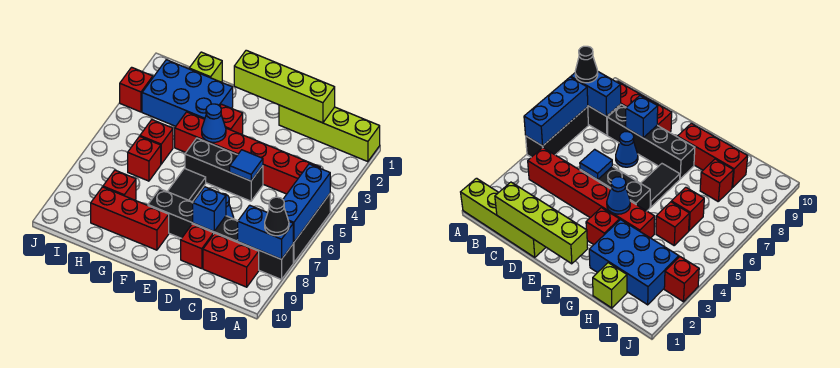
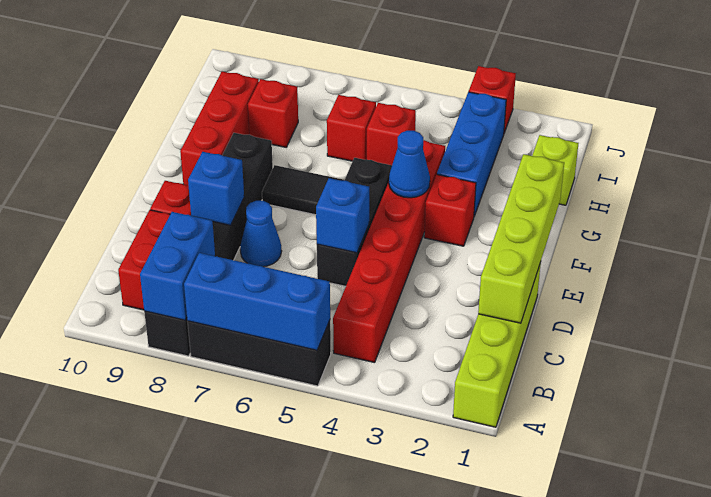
black cone A8 level 3 -> none
blue tile D5 level 2 -> blue brick D5 level 2
blue brick G2:I3 level 1 -> blue brick G3:I3 level 1

